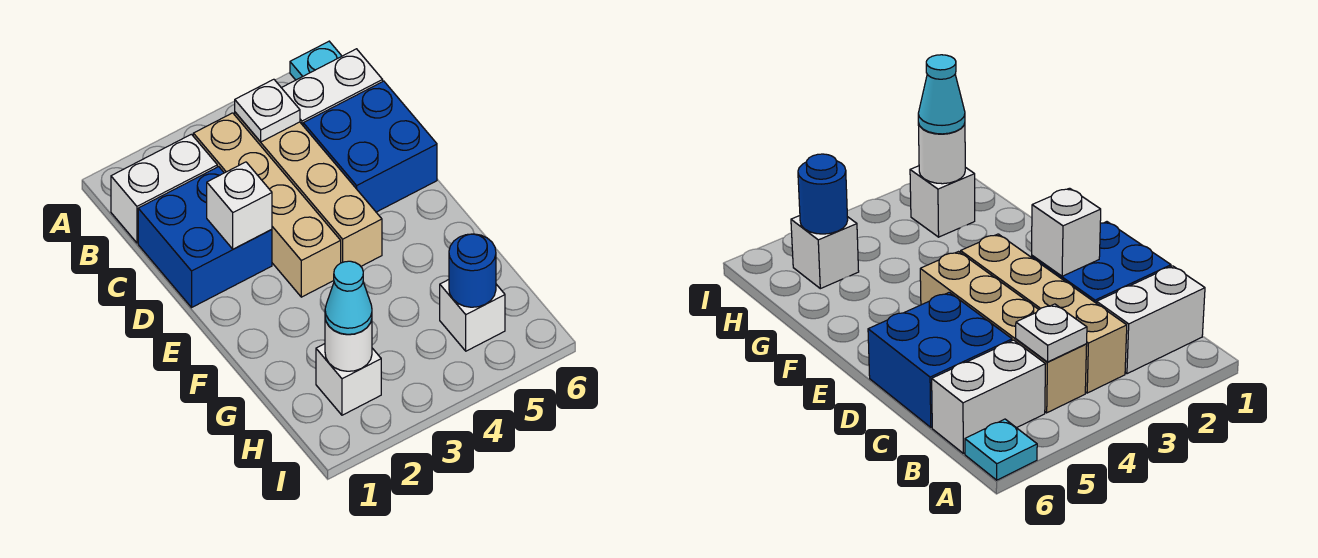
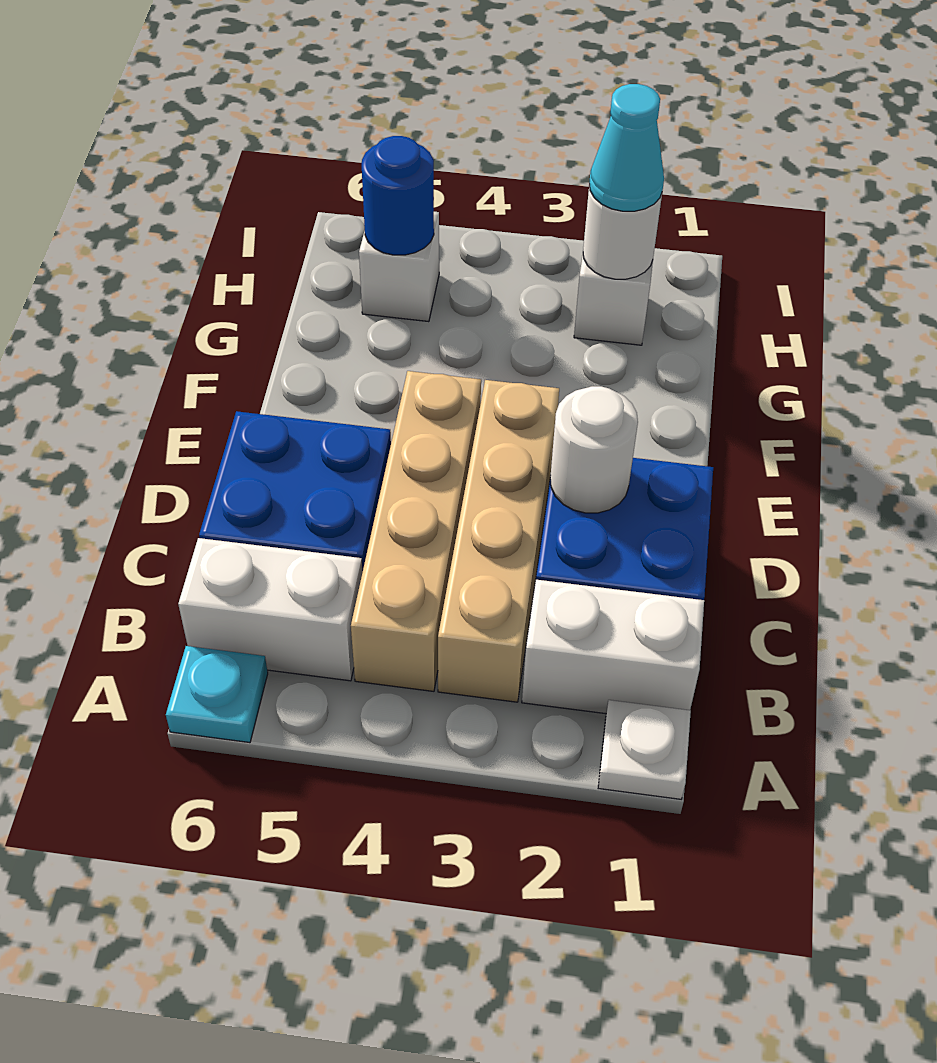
white plate B4 level 2 -> white plate A1 level 1
white brick D2 level 2 -> white round brick D2 level 2

